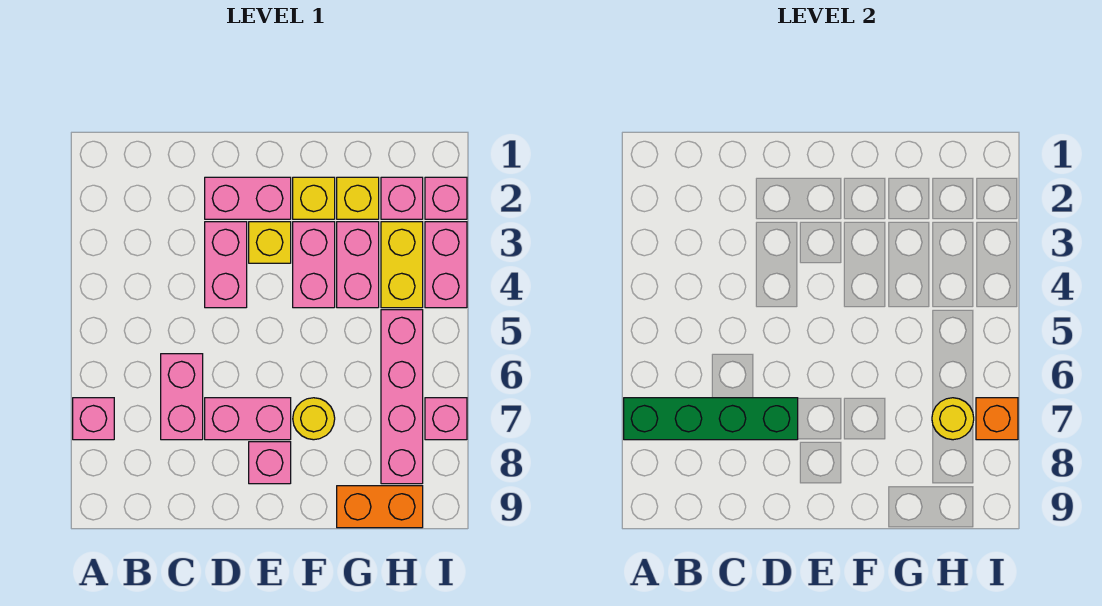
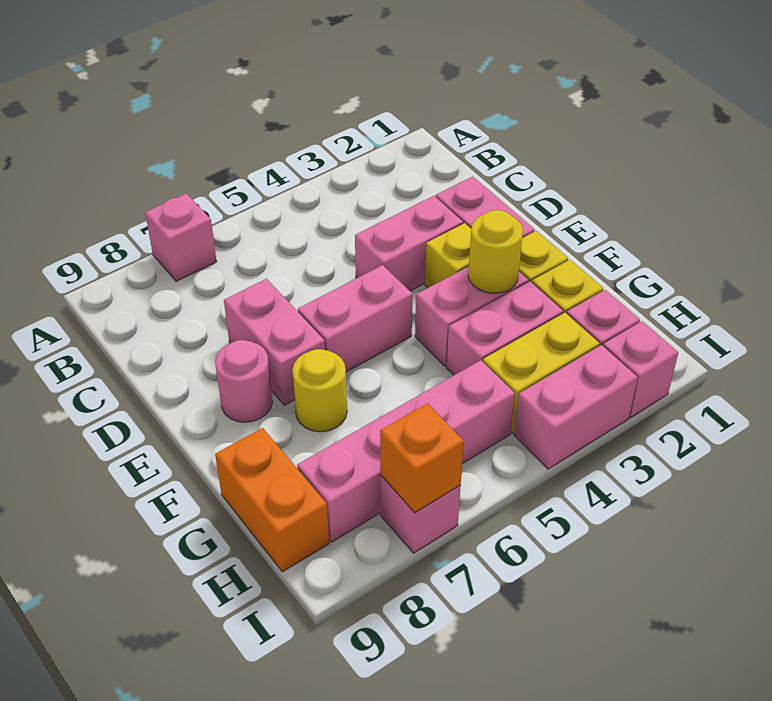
green brick A7:D7 level 2 -> none
pink brick C6:C7 level 1 -> pink brick E5:E6 level 1
pink brick E8 level 1 -> pink round brick E8 level 1
yellow round brick H7 level 2 -> yellow round brick F3 level 2

